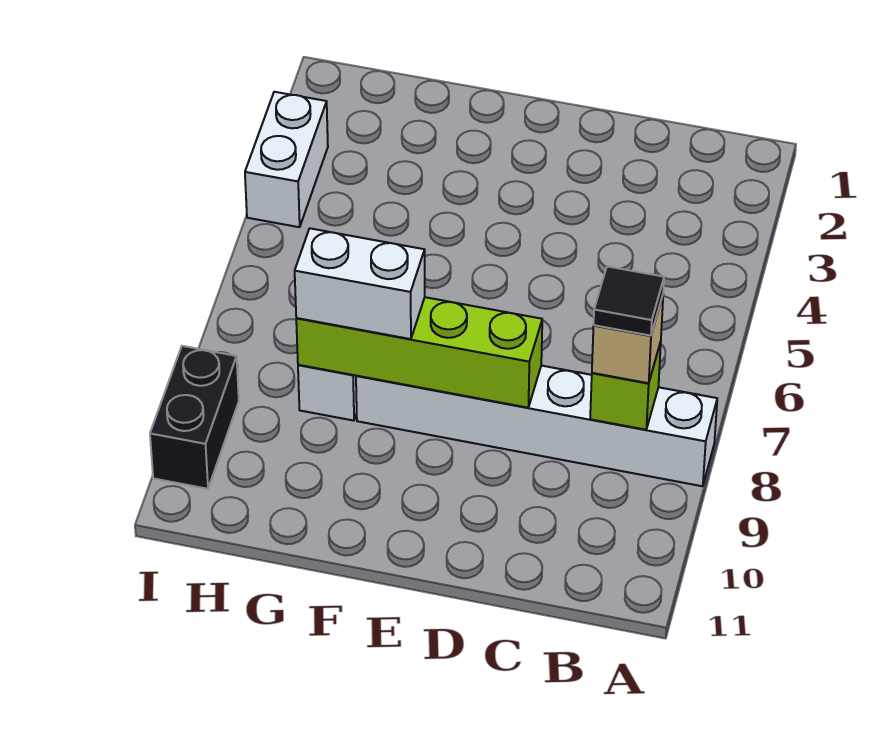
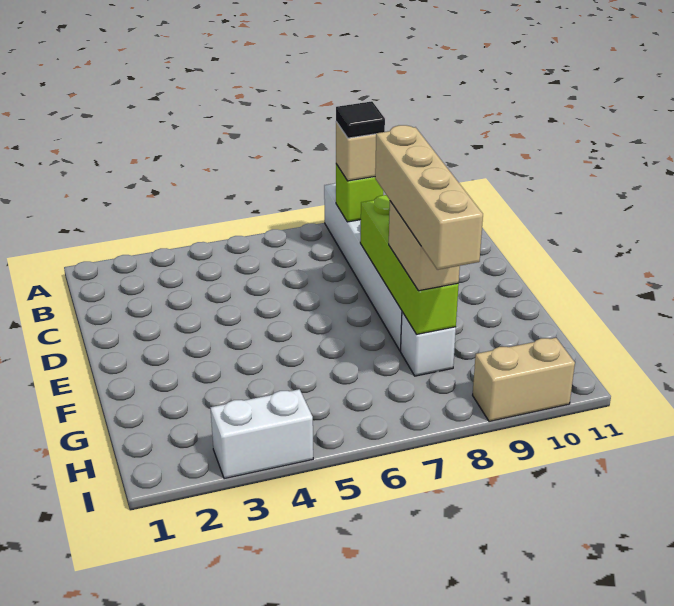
none -> tan brick E8:H8 level 4
white brick F8:G8 level 3 -> tan brick F8:G8 level 3
black brick I9:I10 level 1 -> tan brick I9:I10 level 1

